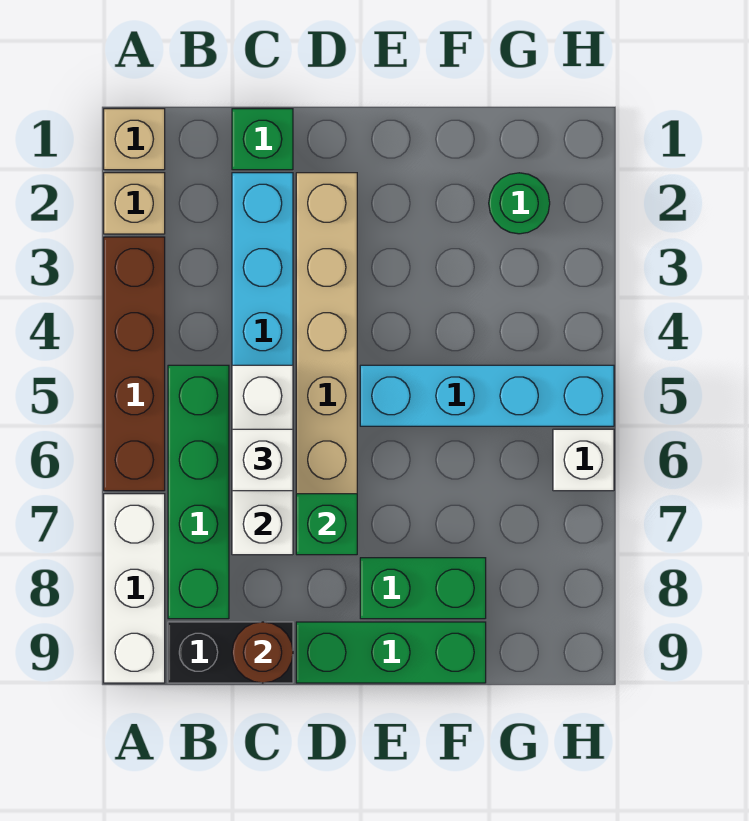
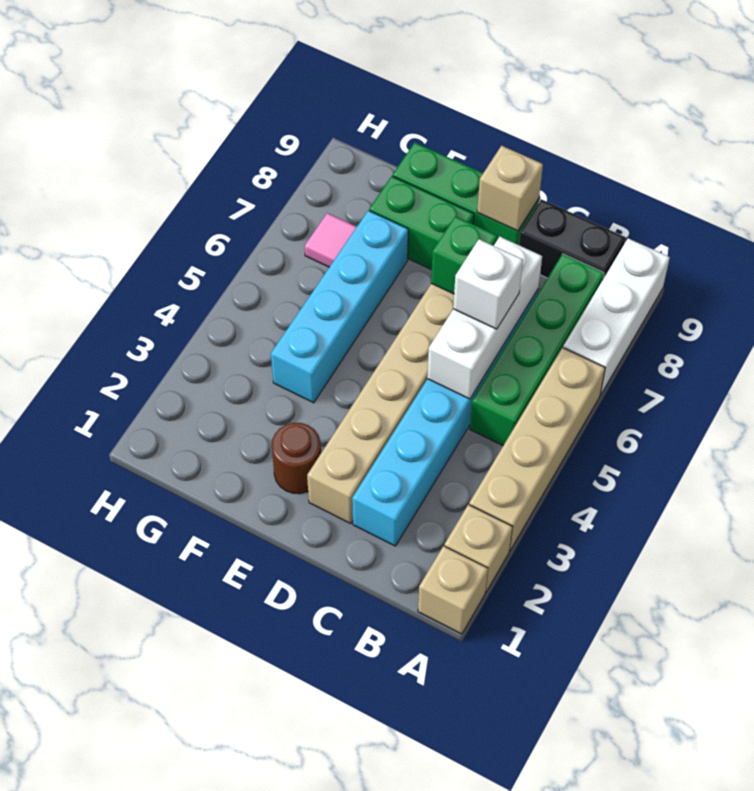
brown brick A3:A6 level 1 -> tan brick A3:A6 level 1
green brick C1 level 1 -> none
brown round brick C9 level 2 -> brown round brick E2 level 1
none -> tan brick D9 level 2
cyan brick E5:H5 level 1 -> cyan brick F4:F7 level 1
green round brick G2 level 1 -> none
none -> pink tile G7 level 1
white brick H6 level 1 -> none

